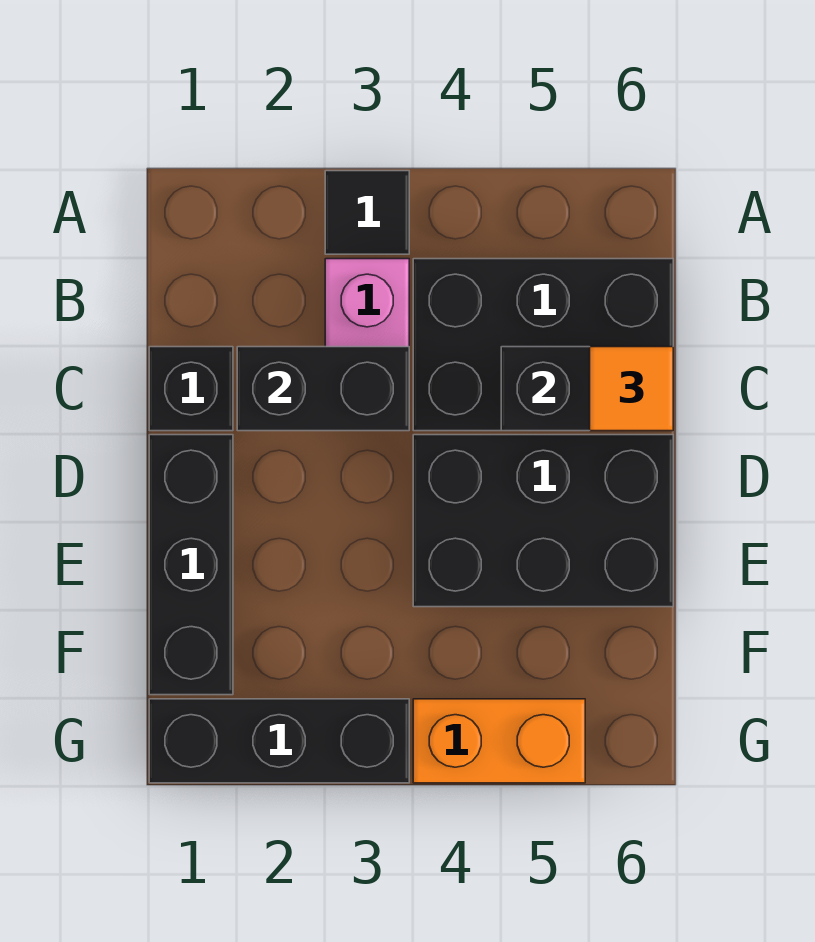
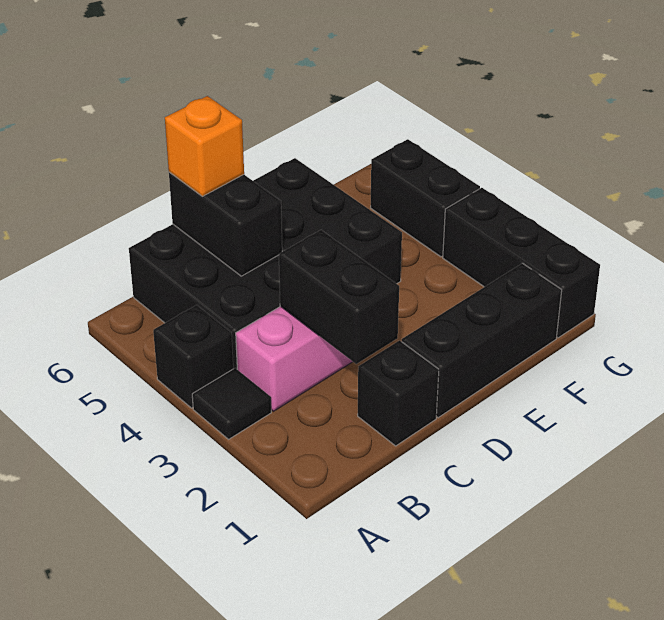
none -> black brick A4 level 1
orange tile C6 level 3 -> orange brick C6 level 3
orange brick G4:G5 level 1 -> black brick G4:G5 level 1

